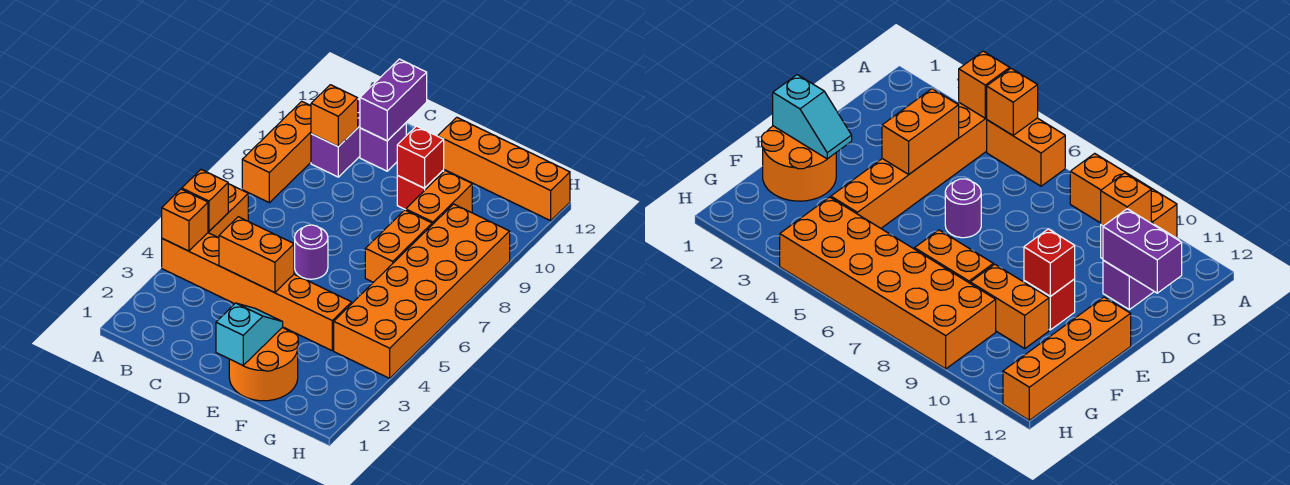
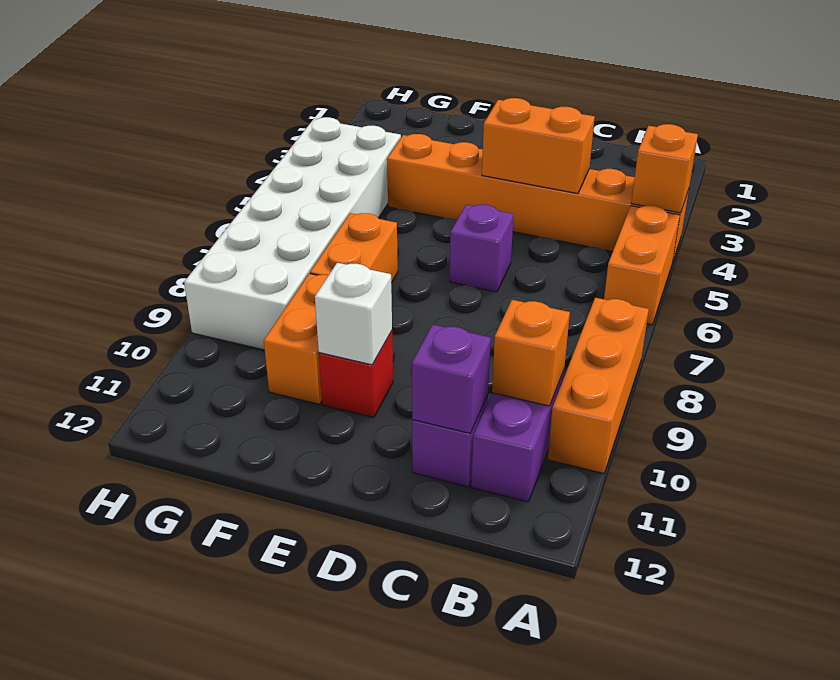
orange brick A5 level 2 -> none
purple brick C11:C12 level 2 -> purple brick C11 level 2
purple round brick D6 level 1 -> purple brick D6 level 1
orange round brick E1:F2 level 1 -> none
cyan slope E1:E2 level 2 top 1 -> none
red brick E10 level 2 -> white brick E10 level 2
orange brick E12:H12 level 1 -> none
orange brick G4:H9 level 1 -> white brick G4:H9 level 1

